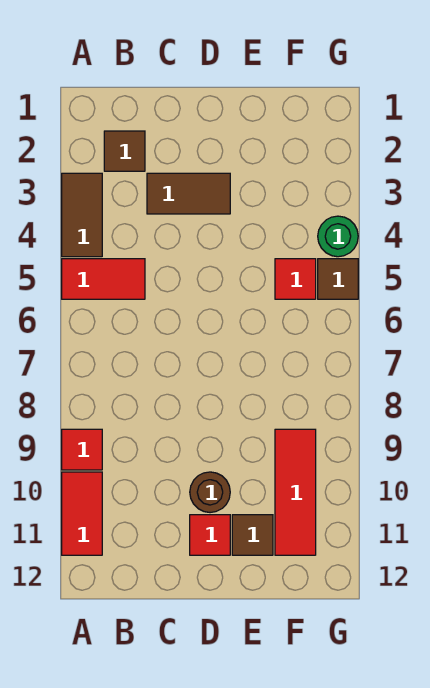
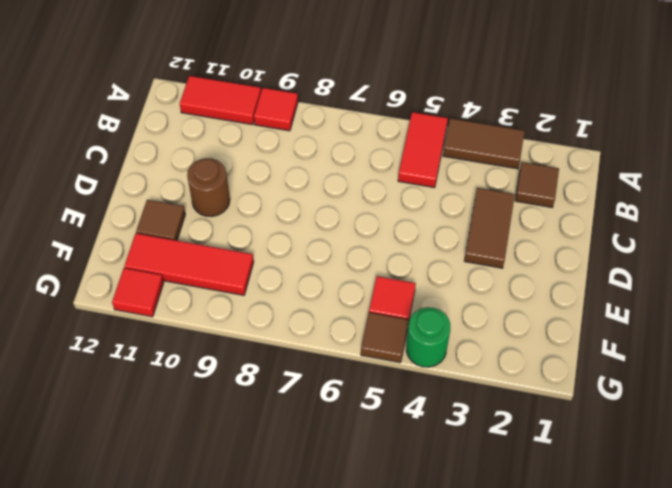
red tile D11 level 1 -> red tile G11 level 1

